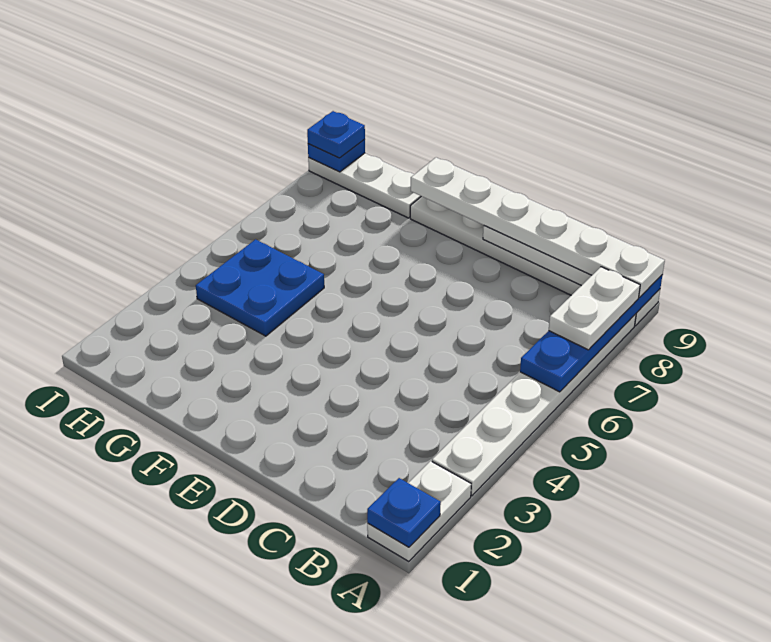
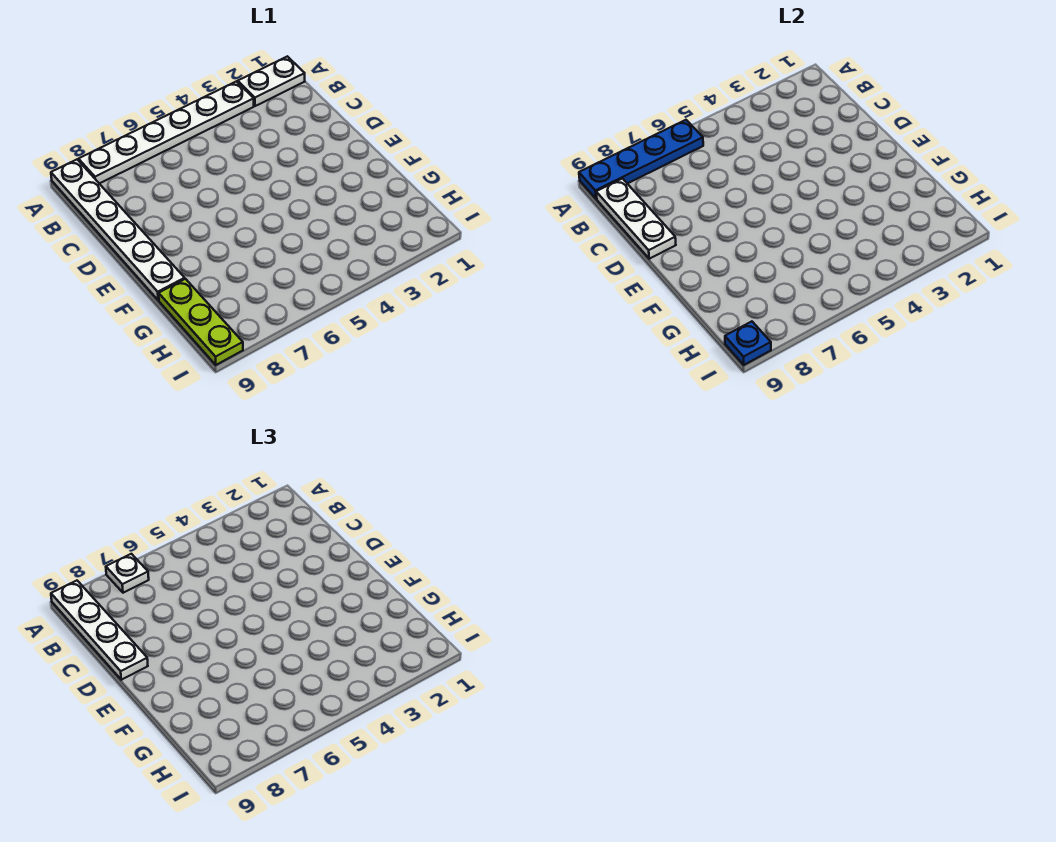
blue plate A1 level 2 -> none
white plate A7:A8 level 3 -> white plate A7 level 3
white plate A9:F9 level 3 -> white plate A9:D9 level 3
blue plate G4:H5 level 1 -> none
white plate G9:I9 level 1 -> lime plate G9:I9 level 1
blue plate I9 level 3 -> none

